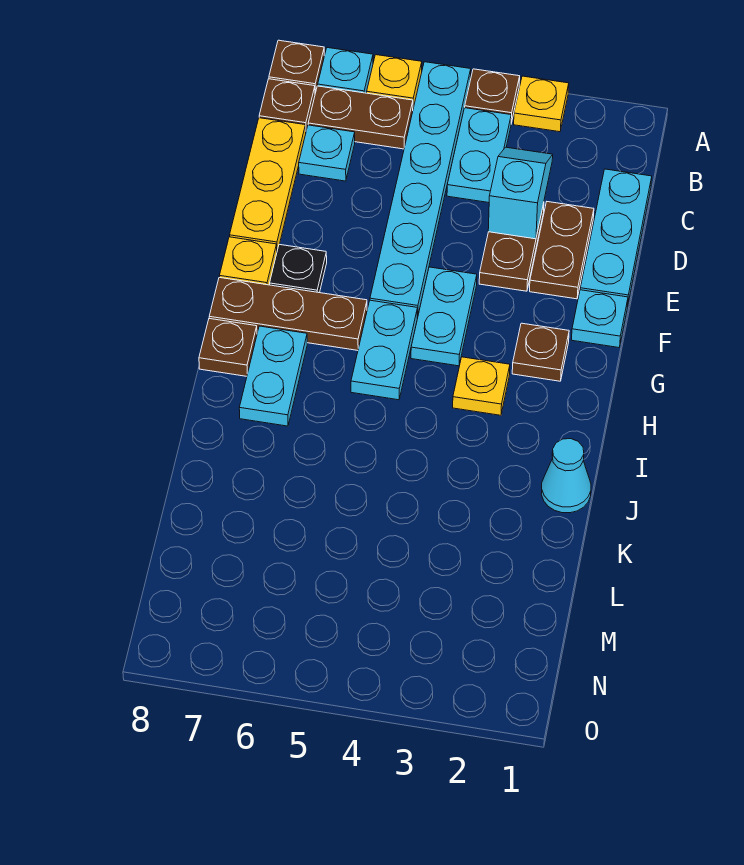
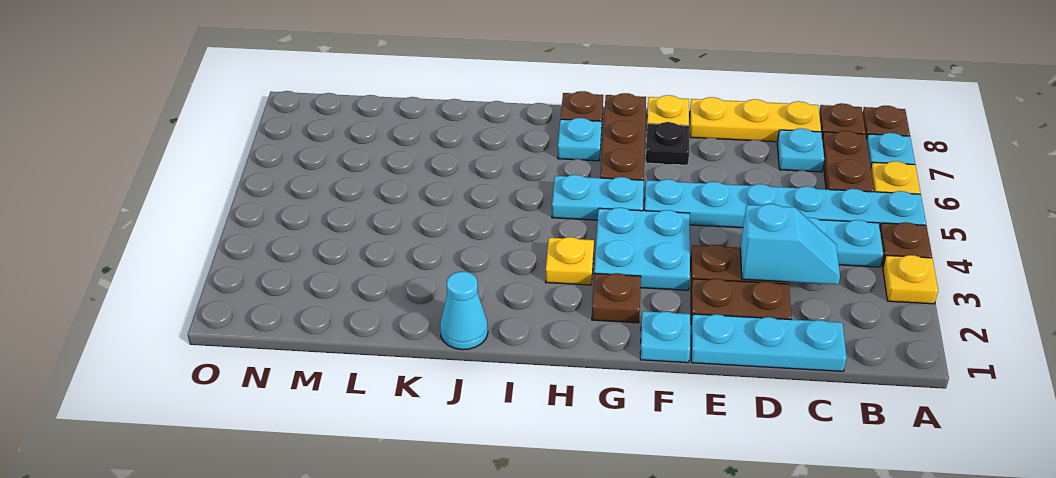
cyan plate F4:G4 level 1 -> cyan plate F3:G4 level 1
cyan plate H7:I7 level 1 -> cyan plate H7 level 1

